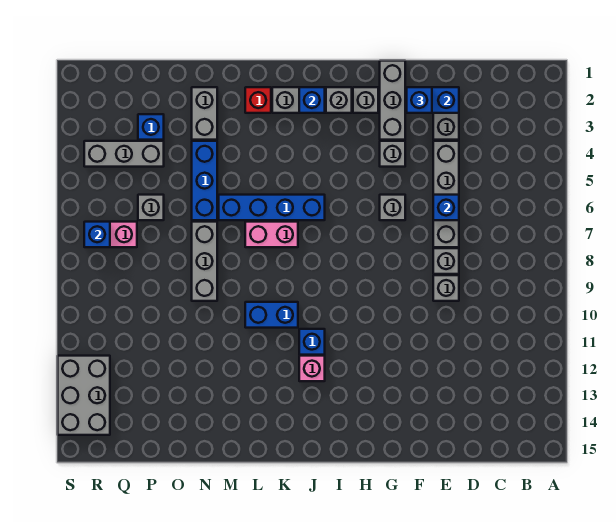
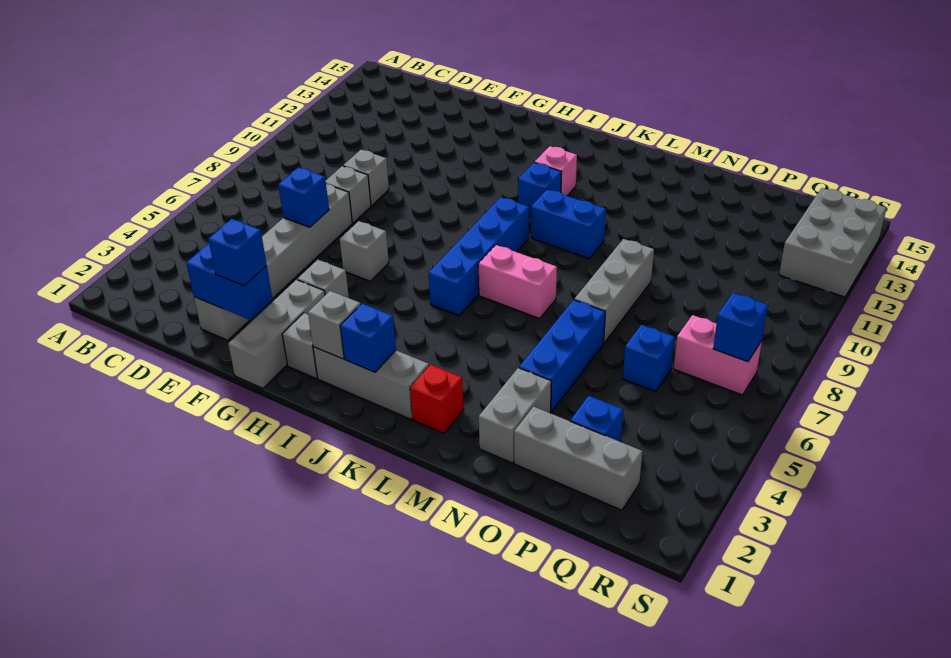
blue brick J6:M6 level 1 -> blue brick J6:J9 level 1
grey brick P4:R4 level 1 -> grey brick O2:Q2 level 1
grey brick P6 level 1 -> blue brick P6 level 1

